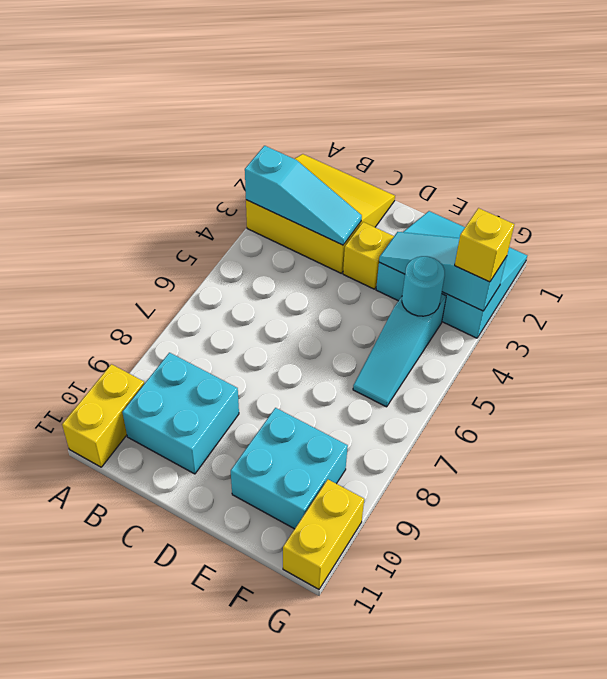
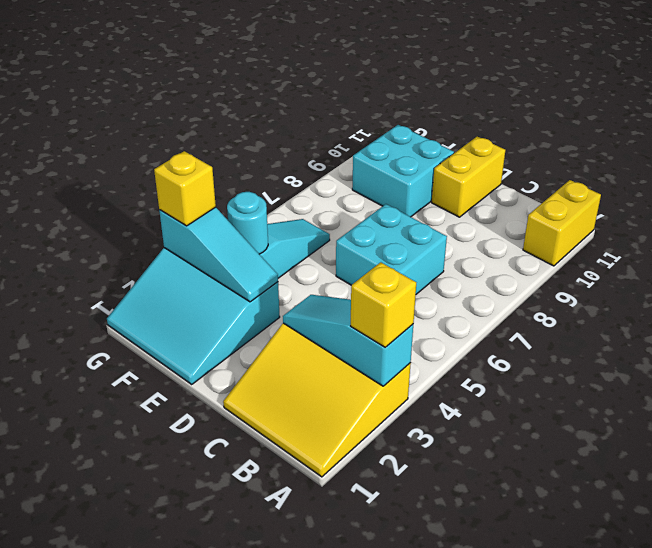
cyan brick B9:C10 level 1 -> cyan brick C6:D7 level 1
yellow brick D3 level 1 -> yellow brick A3 level 3
yellow brick G10:G11 level 1 -> yellow brick D10:D11 level 1

